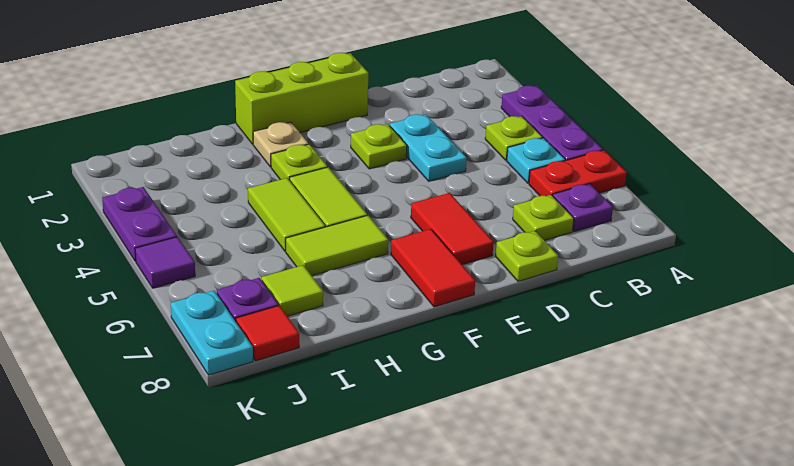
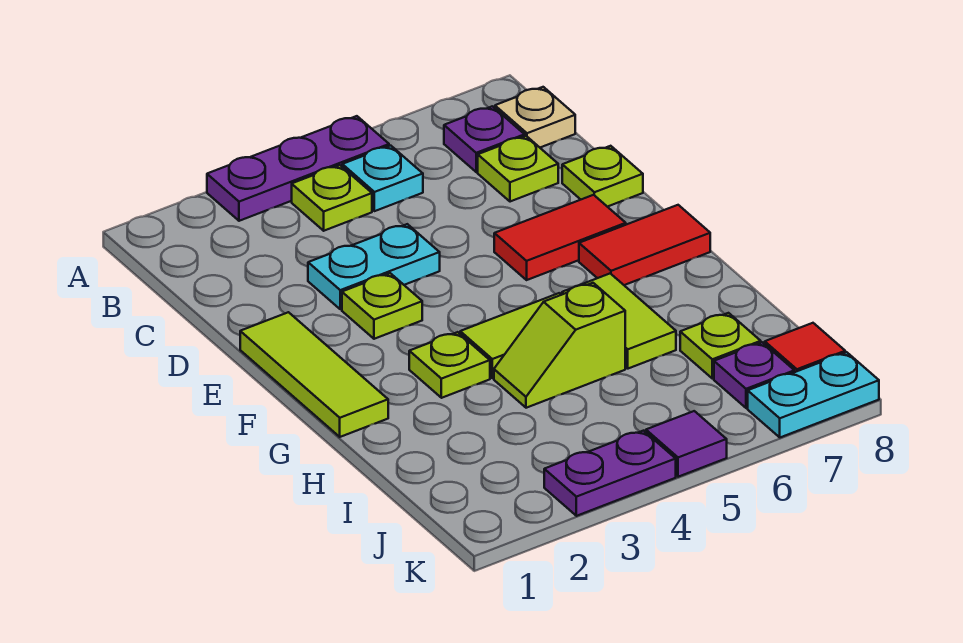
red plate A6:B6 level 1 -> none
lime brick E1:G1 level 1 -> lime tile E1:G1 level 1
tan plate G2 level 1 -> tan plate B8 level 1
lime tile H4:H5 level 1 -> lime slope H4:H5 level 1 top 5
lime tile I7 level 1 -> lime plate I7 level 1

